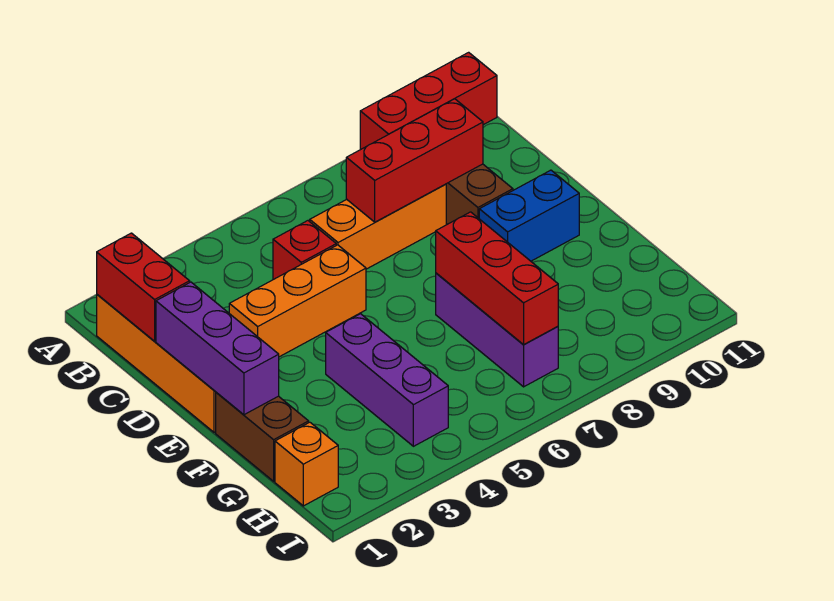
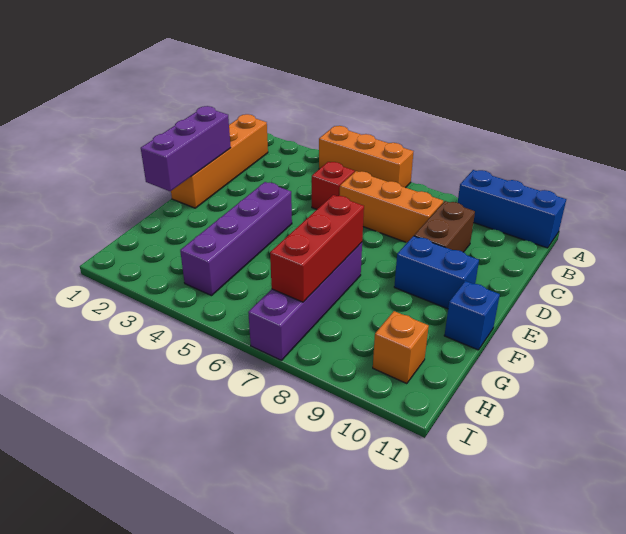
red brick A9:A11 level 1 -> blue brick A9:A11 level 1
red brick B1:C1 level 2 -> none
red brick C7:C9 level 2 -> none
orange brick D3:D5 level 1 -> orange brick A4:A6 level 1
brown brick F1:G1 level 1 -> none
purple brick F4:H4 level 1 -> purple brick E4:H4 level 1
purple brick F7:H7 level 1 -> purple brick F7:I7 level 1
none -> blue brick F11 level 1
orange brick H1 level 1 -> orange brick H10 level 1

